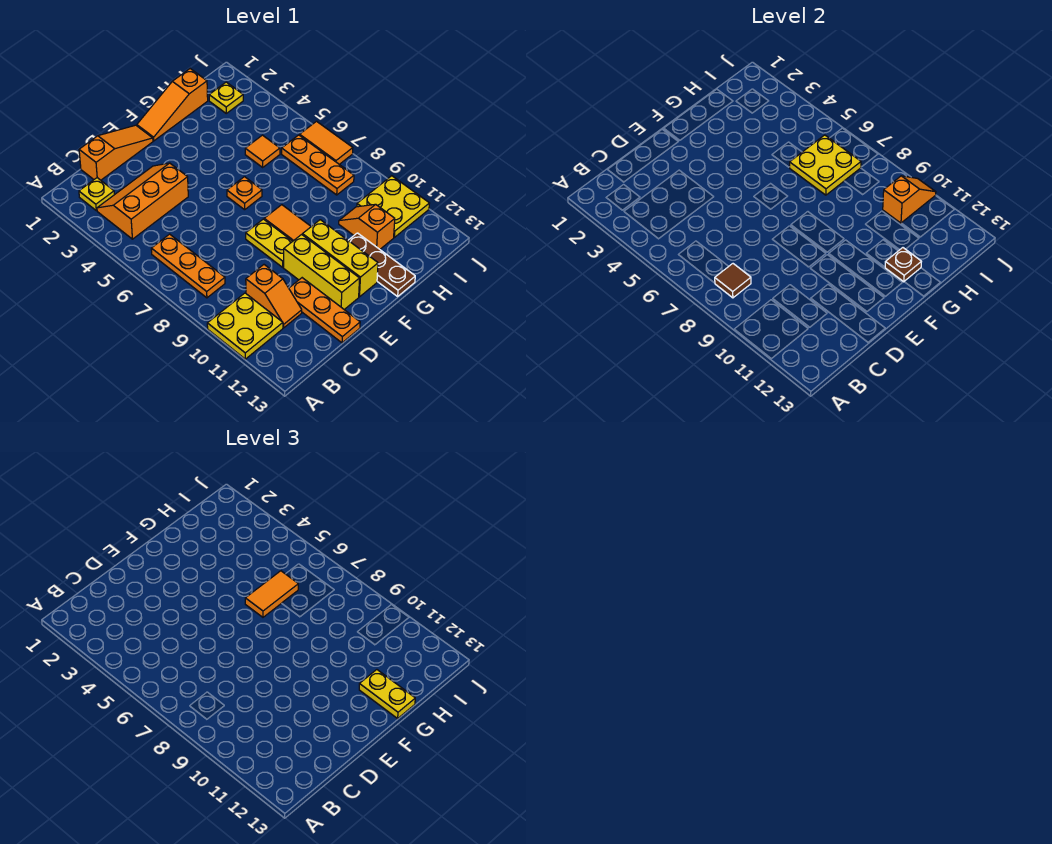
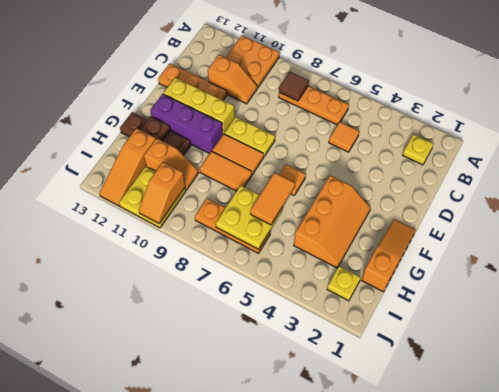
yellow plate A10:B11 level 1 -> orange plate A10:B11 level 1
orange slope B3:D4 level 1 top 4 -> orange slope F3:H4 level 1 top 4
orange slope C1:E1 level 1 top C -> orange slope H12:J12 level 1 top H
orange slope C10:C11 level 1 top 10 -> orange slope C10:C11 level 1 top 11
yellow brick F10:F12 level 1 -> purple brick F10:F12 level 1
yellow plate G12:G13 level 3 -> none
orange tile H5 level 1 -> orange tile C5 level 1
orange tile J6:J7 level 1 -> orange tile G8:G9 level 1

